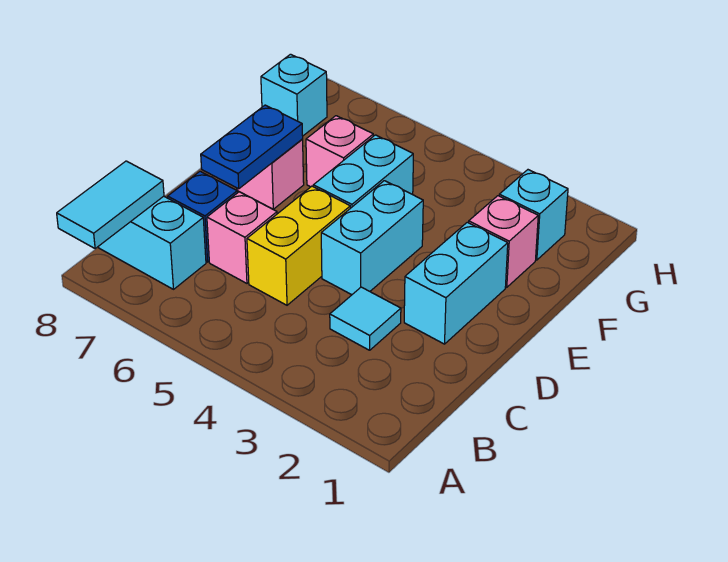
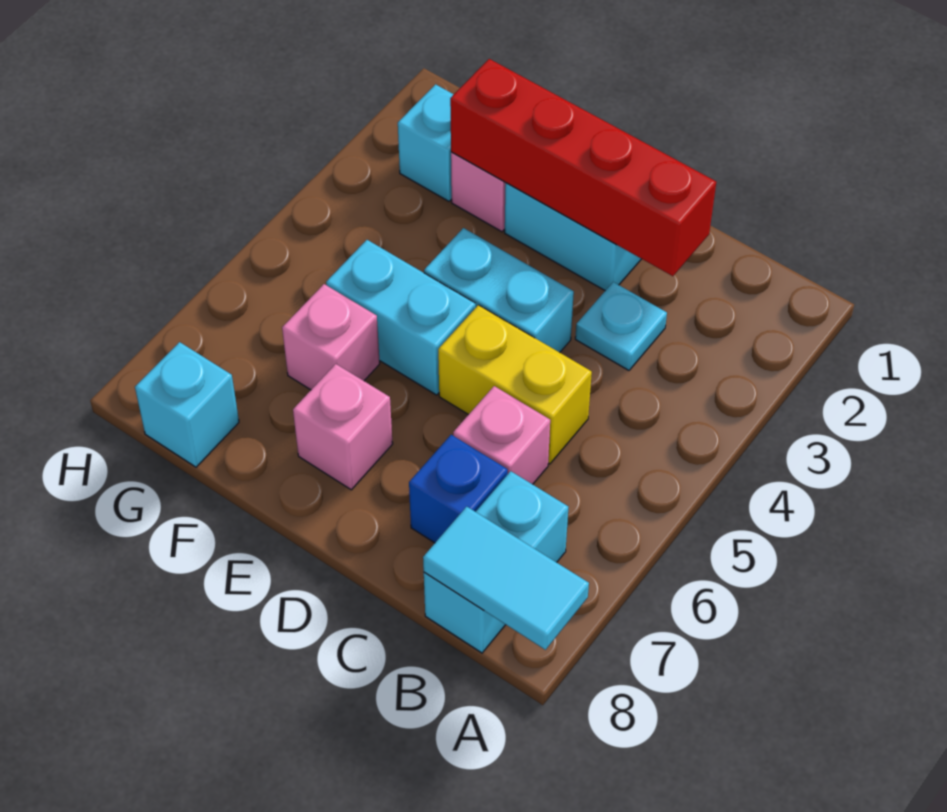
none -> red brick C2:F2 level 2
cyan tile C3 level 1 -> cyan plate C3 level 1
blue plate D7:E7 level 2 -> none

